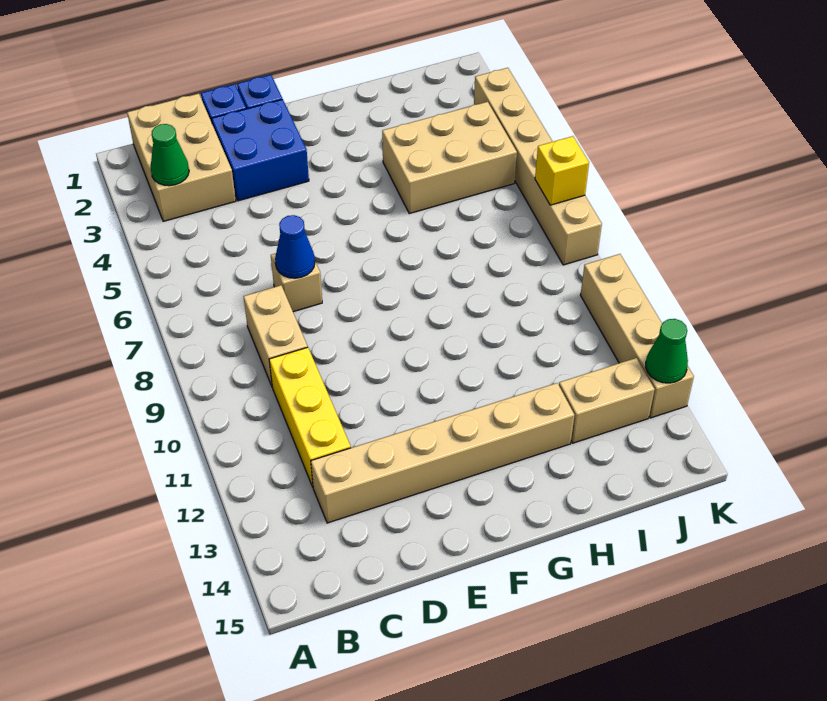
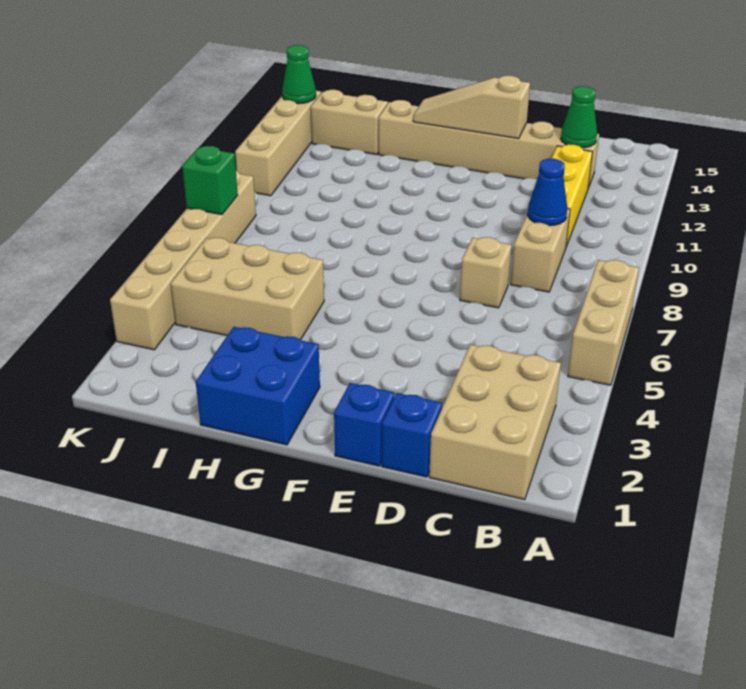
none -> tan brick A5:A7 level 1
green cone B3 level 2 -> green cone C13 level 2
blue brick D2:E3 level 1 -> blue brick G1:H2 level 1
blue cone D7 level 2 -> blue cone C9 level 2
none -> tan slope E13:G13 level 2 top E
yellow brick K7 level 2 -> green brick K7 level 2

